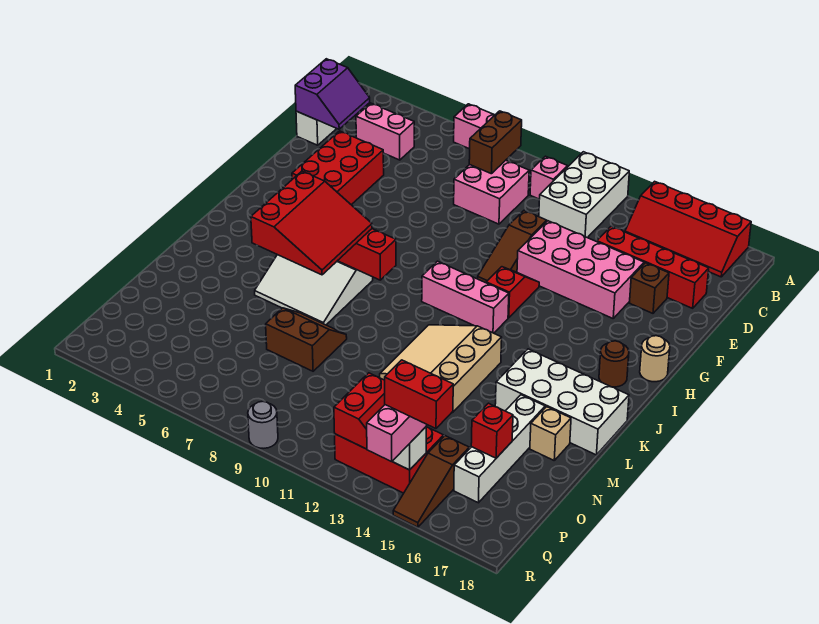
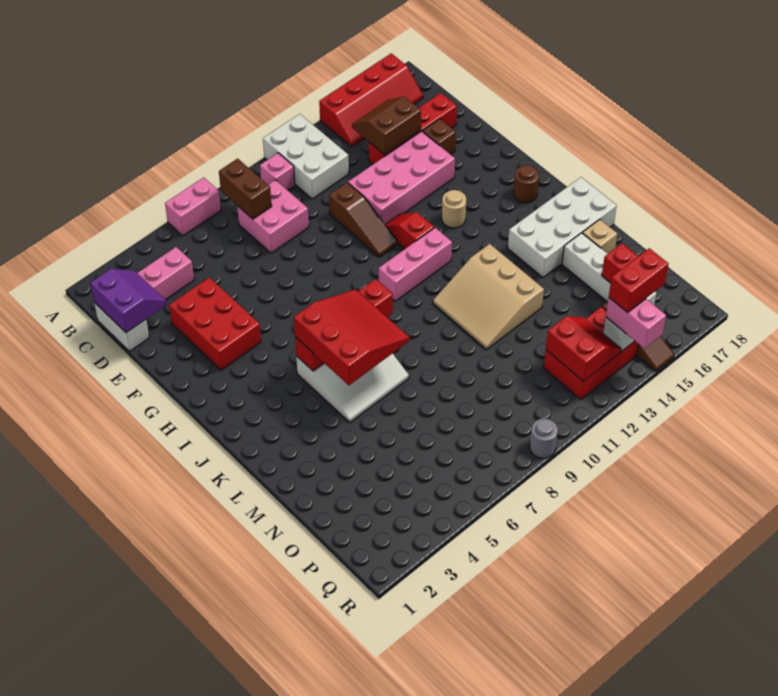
tan round brick H18 level 1 -> tan round brick H14 level 1
brown slope M7:N8 level 1 top N -> brown slope C14:D15 level 2 top D

